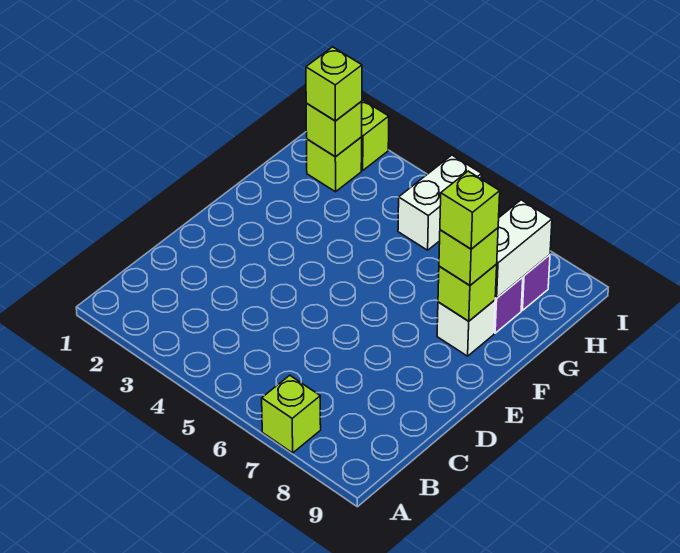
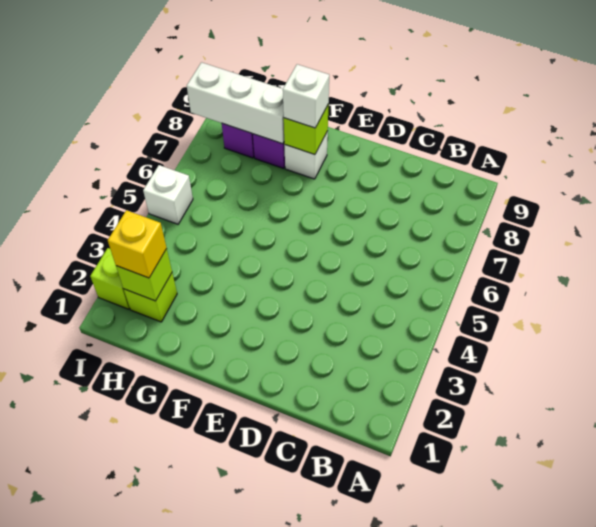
lime brick A7 level 1 -> none
lime brick F8 level 3 -> white brick F8 level 3
lime brick F8 level 4 -> none
white brick G8:H8 level 2 -> white brick G8:I8 level 2
lime brick H2 level 3 -> yellow brick H2 level 3
white brick H5:I5 level 1 -> white brick I5 level 1

